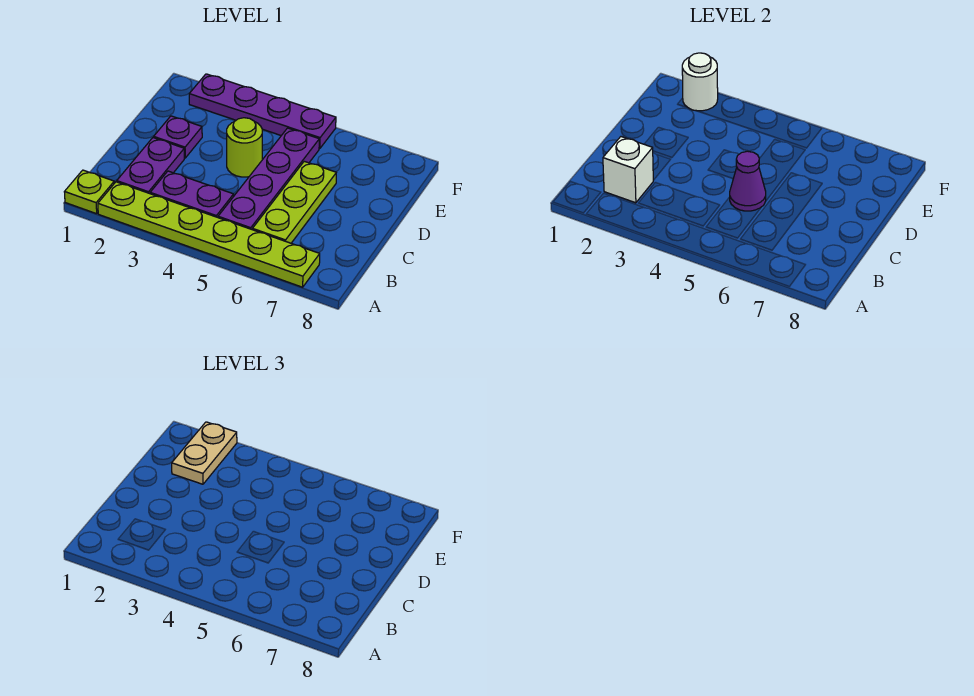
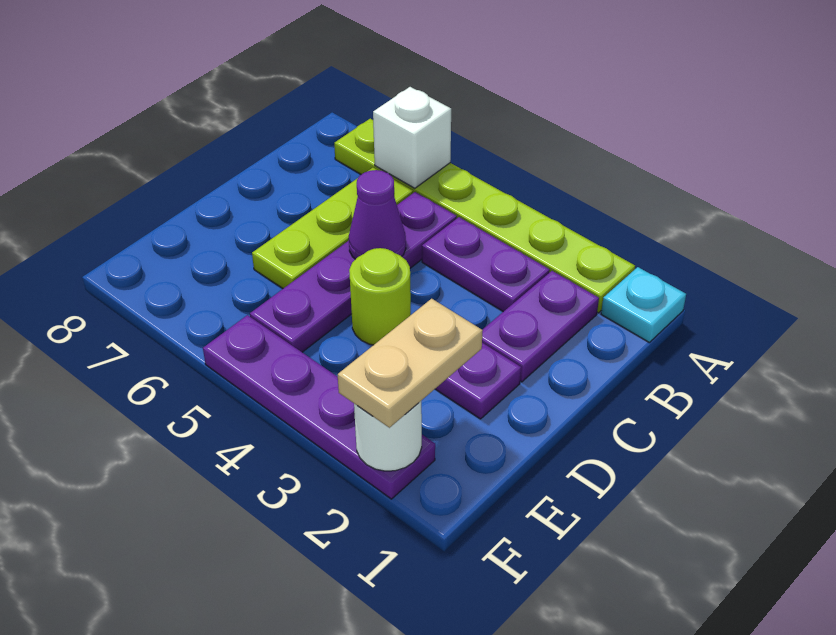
lime plate A1 level 1 -> cyan plate A1 level 1
white brick B2 level 2 -> white brick A6 level 2

